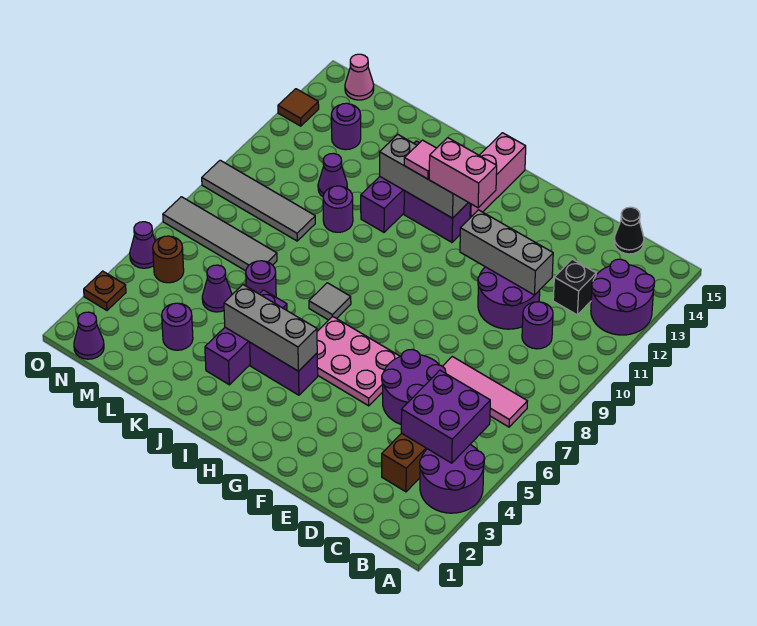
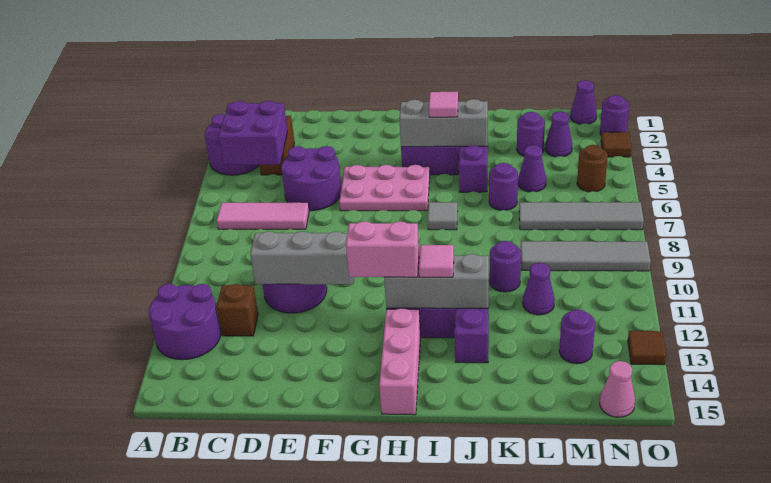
purple round brick C10 level 1 -> purple round brick O2 level 1
black brick C12 level 1 -> brown brick C12 level 1
black cone C15 level 1 -> none
none -> pink tile I4 level 3
brown plate O3 level 1 -> brown tile O3 level 1
purple cone O5 level 1 -> purple cone M3 level 1

